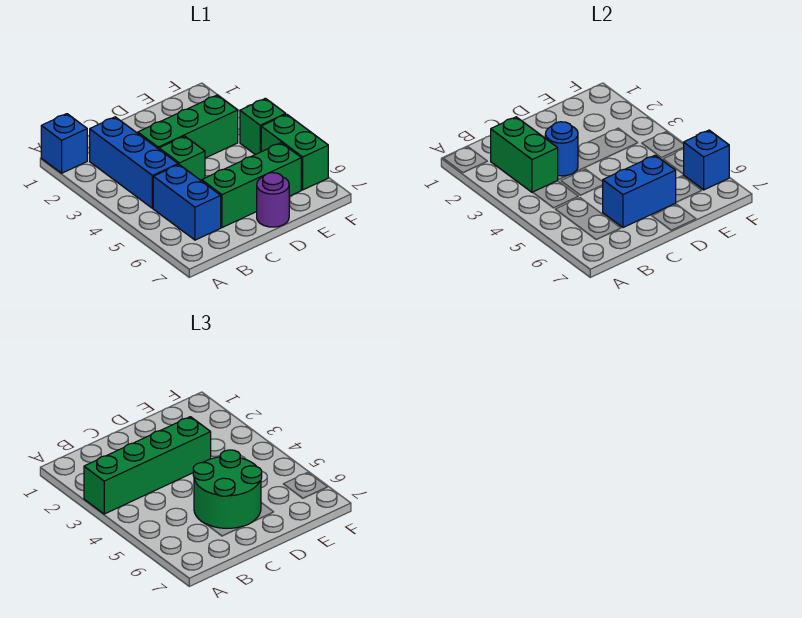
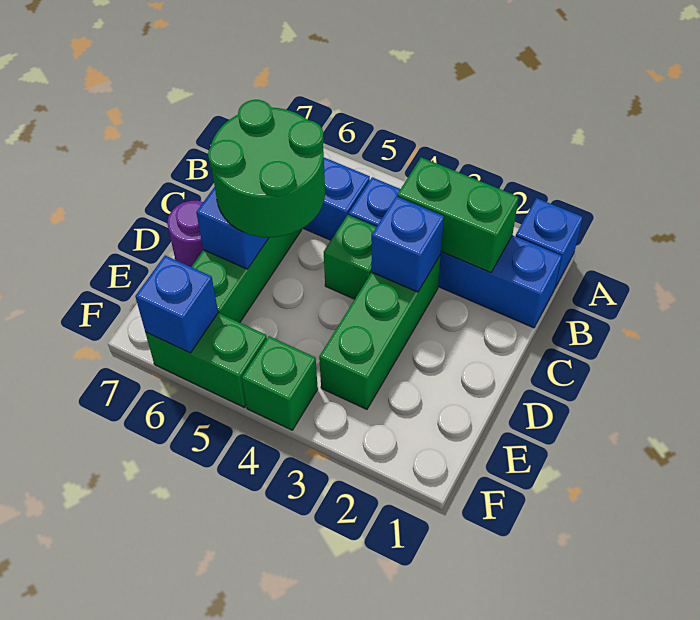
green brick A3:D3 level 3 -> none
blue brick B2:B4 level 1 -> blue brick B1:B4 level 1
blue round brick C3 level 2 -> blue brick C3 level 2

